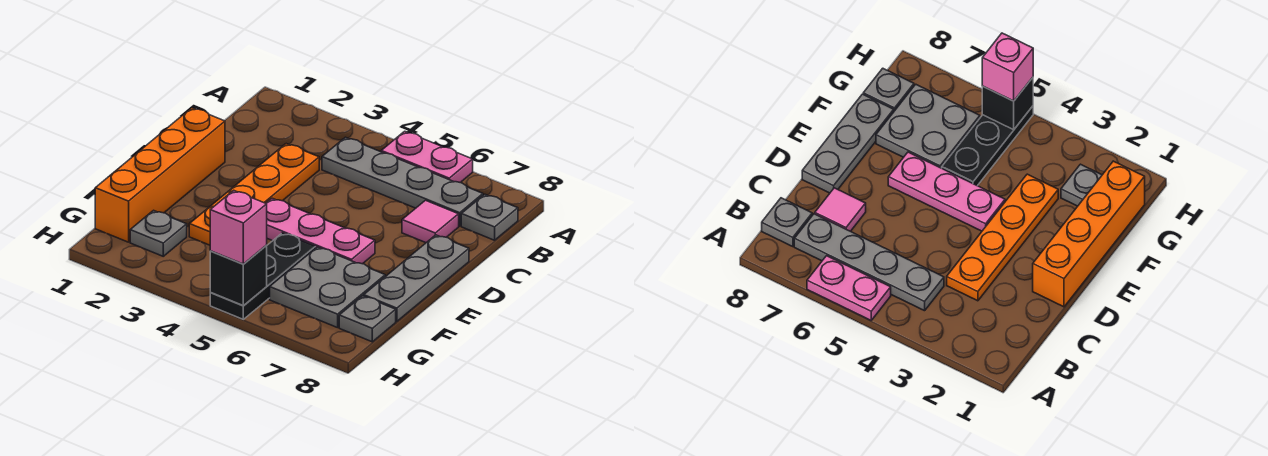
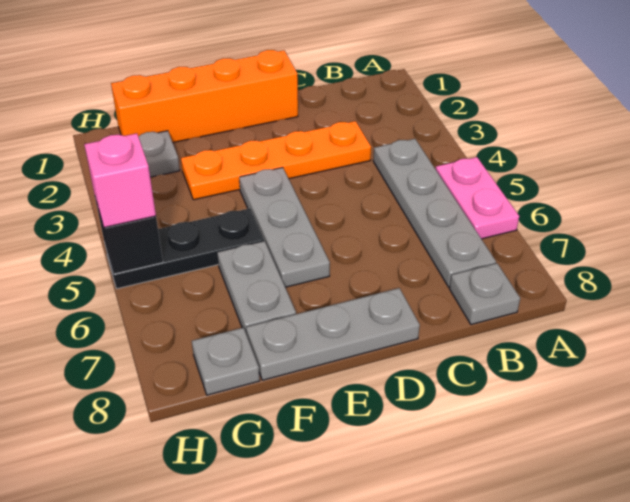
pink tile C7 level 1 -> none
pink plate E4:E6 level 1 -> grey plate E4:E6 level 1
grey plate F6:G7 level 1 -> grey plate F6:F7 level 1

